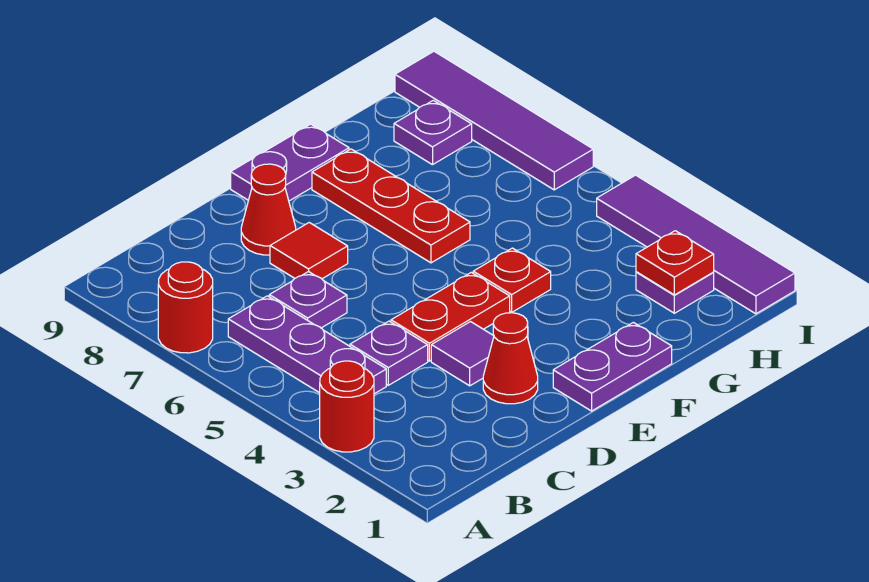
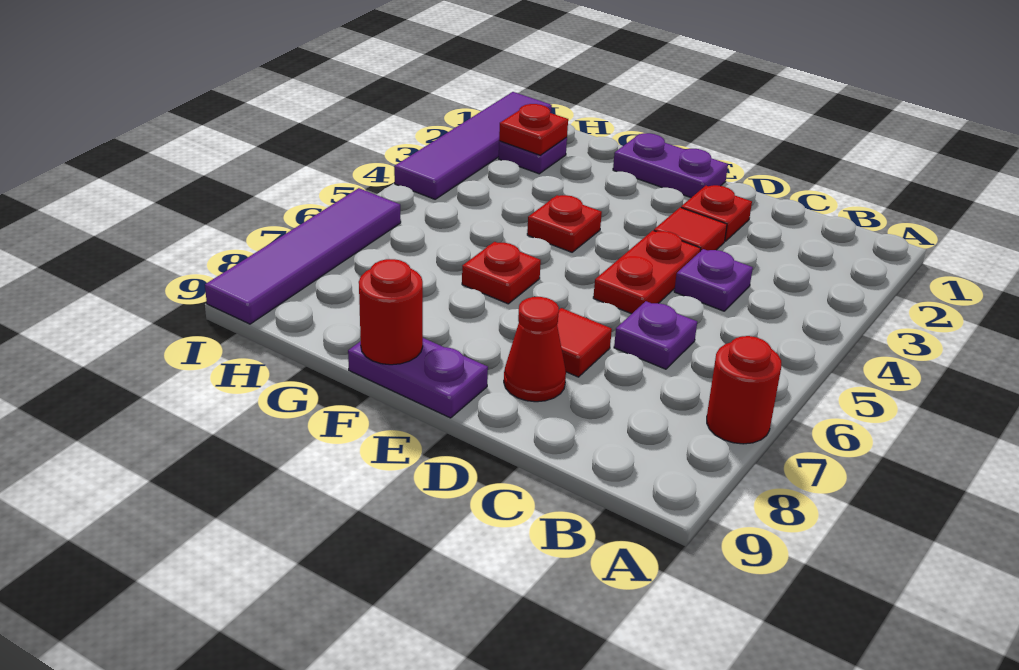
red round brick A3 level 1 -> red round brick F9 level 2
purple plate B4:B6 level 1 -> none
red cone D2 level 1 -> red plate D2 level 1
purple tile D3 level 1 -> red tile D3 level 1
red plate D4:E4 level 1 -> red plate D4:D5 level 1
red plate F6:F8 level 1 -> red plate F6 level 1
purple plate H8 level 1 -> none

